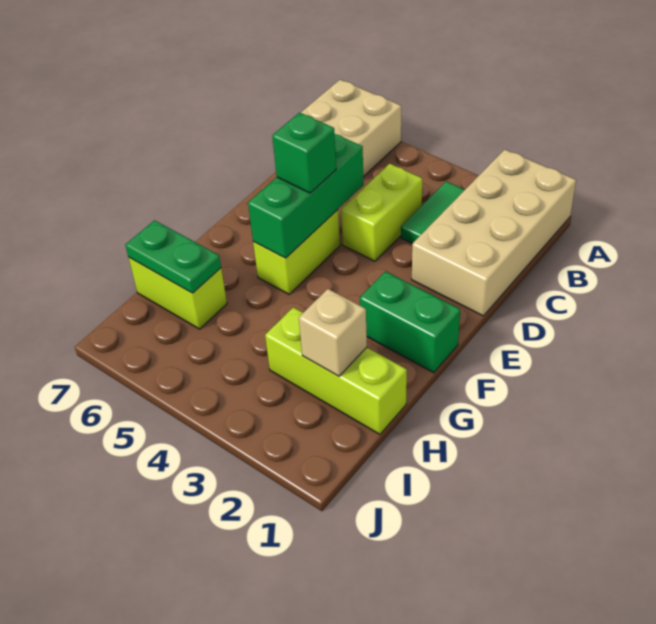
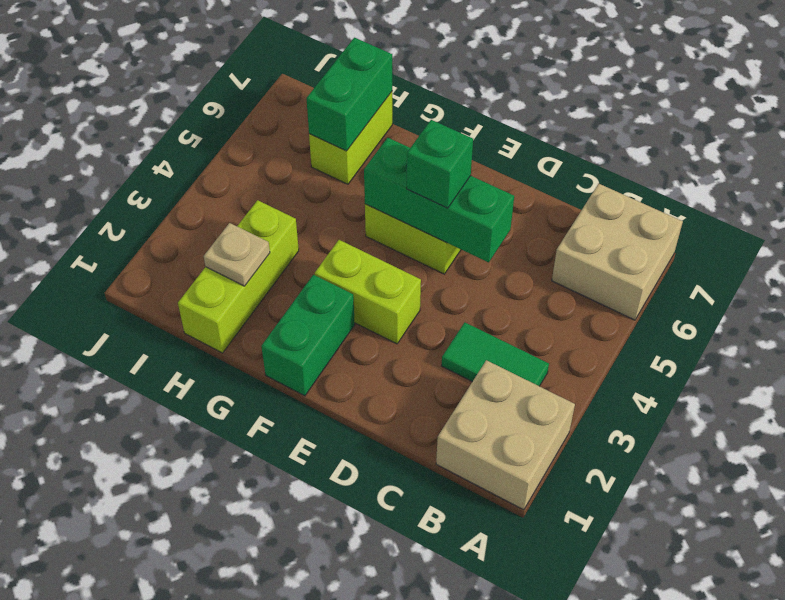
tan brick A1:D2 level 1 -> tan brick A1:B2 level 1
lime brick C4:D4 level 1 -> lime brick E3:F3 level 1
tan brick H2 level 2 -> tan plate H2 level 2
green plate H6:H7 level 2 -> green brick H6:H7 level 2

